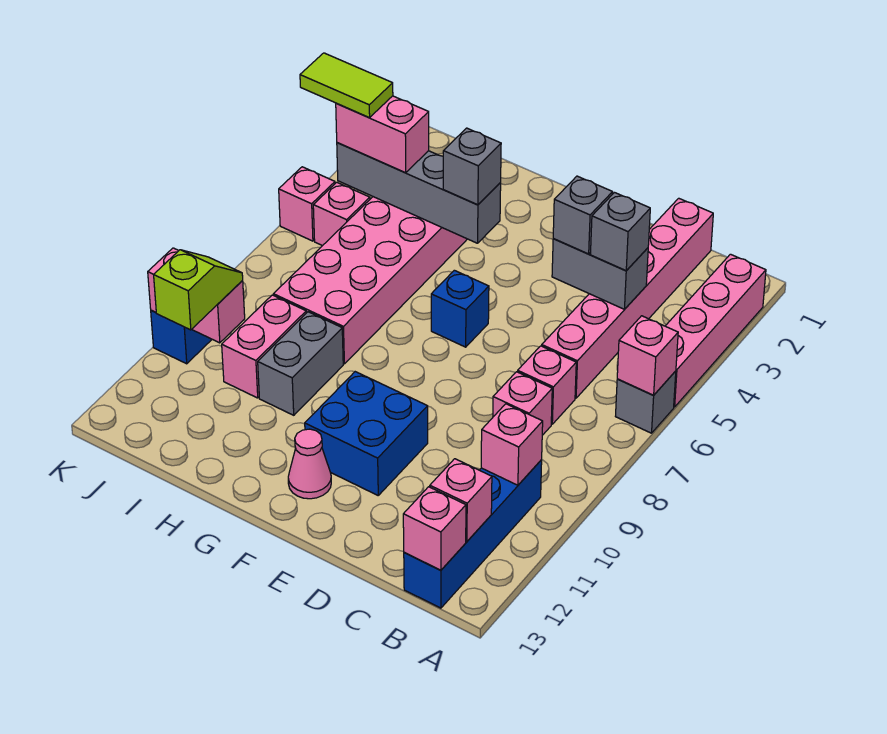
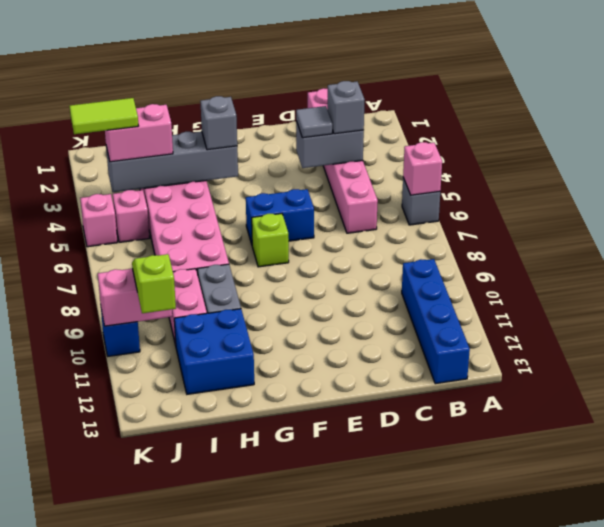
pink brick A2:A5 level 1 -> none
pink brick B10 level 2 -> none
pink brick B12 level 2 -> none
pink brick B13 level 2 -> none
pink brick C7 level 1 -> none
pink brick C8 level 1 -> none
grey brick D4 level 3 -> grey tile D4 level 3
blue brick E10:F11 level 1 -> blue brick H11:I12 level 1
blue brick F6 level 1 -> blue brick E6:F6 level 1
none -> lime brick F7 level 1
pink cone F12 level 1 -> none

